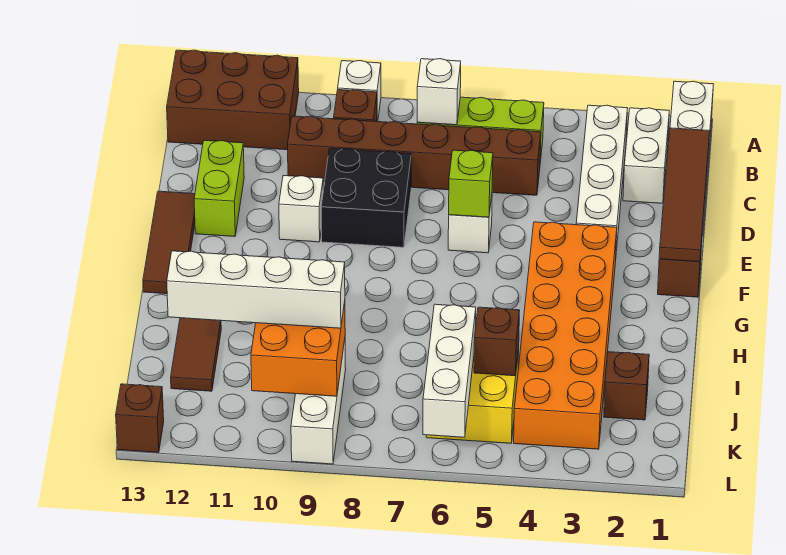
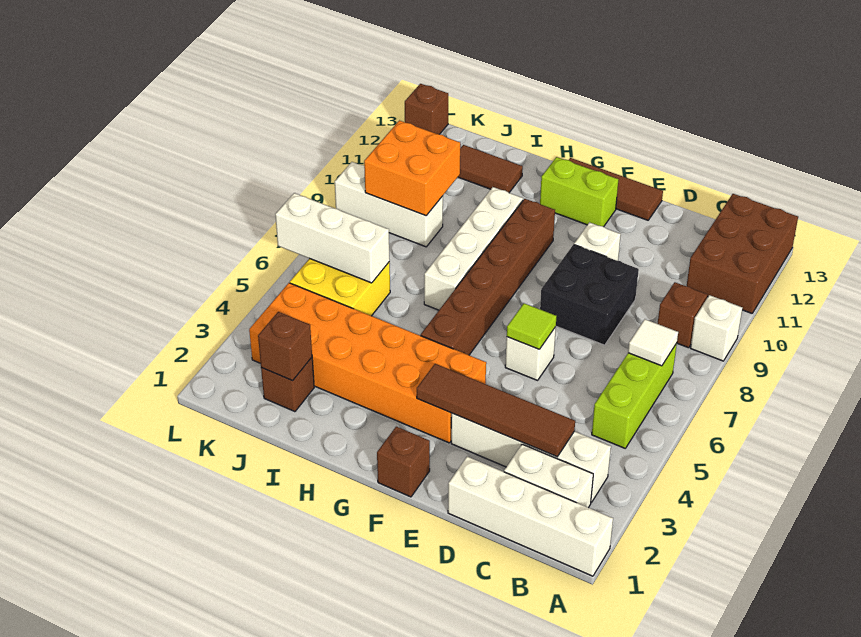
white brick B7 level 2 -> white tile B7 level 2
brown tile C1:F1 level 2 -> brown tile C3:F3 level 2
brown brick C5:C10 level 1 -> brown brick G5:G10 level 1
lime brick D12:E12 level 1 -> lime brick F12:G12 level 1
lime brick E6 level 2 -> lime tile E6 level 2
brown brick J5 level 2 -> brown brick J2 level 2
white brick J9:J12 level 3 -> white brick H7:H10 level 1

